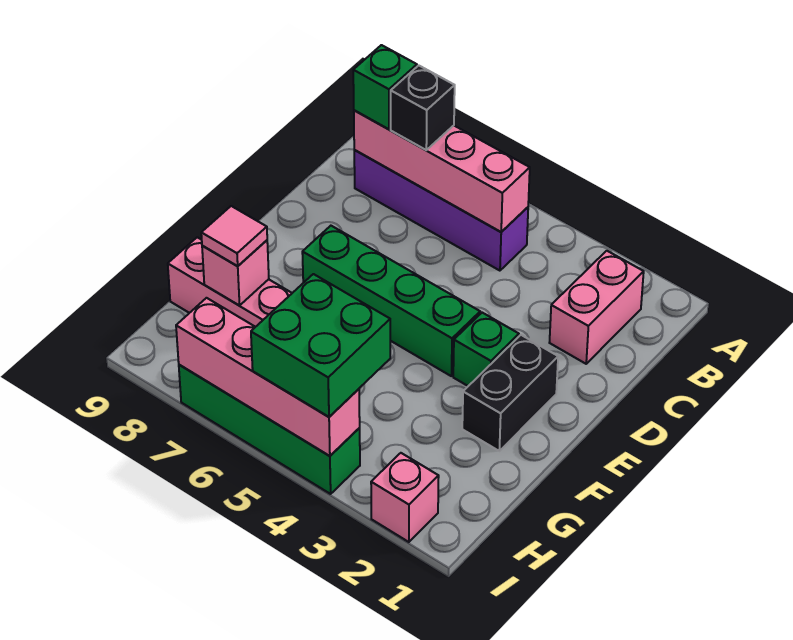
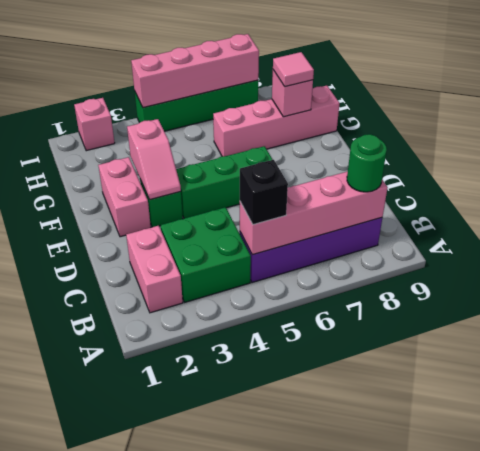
black brick B7 level 3 -> black brick B5 level 3
green brick B8 level 3 -> green round brick B8 level 3
black brick E2:F2 level 1 -> pink brick E2:F2 level 1
none -> pink slope E3:F3 level 2 top F
green brick E4:E7 level 1 -> green brick E4:E6 level 1
green brick H4:I5 level 3 -> green brick B3:C4 level 1

